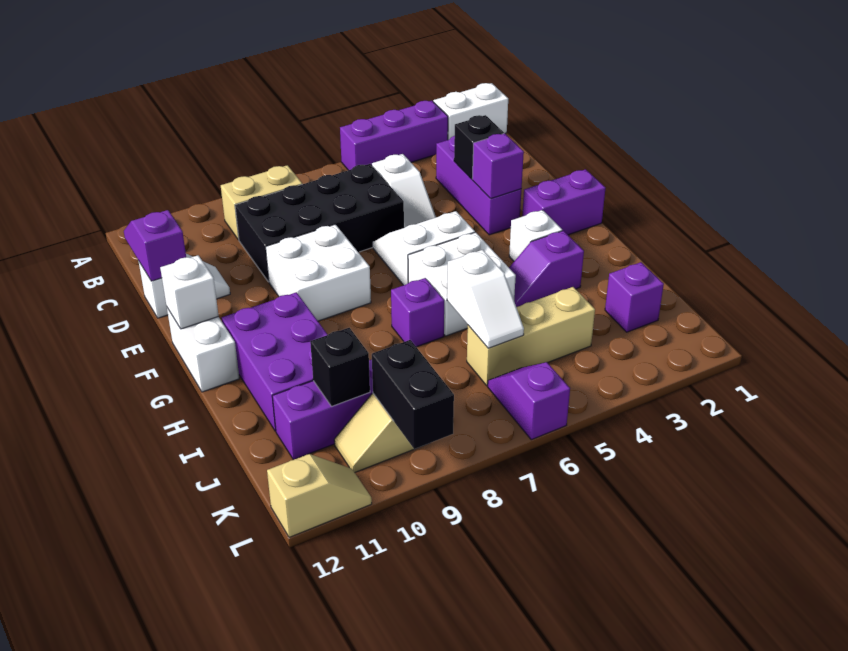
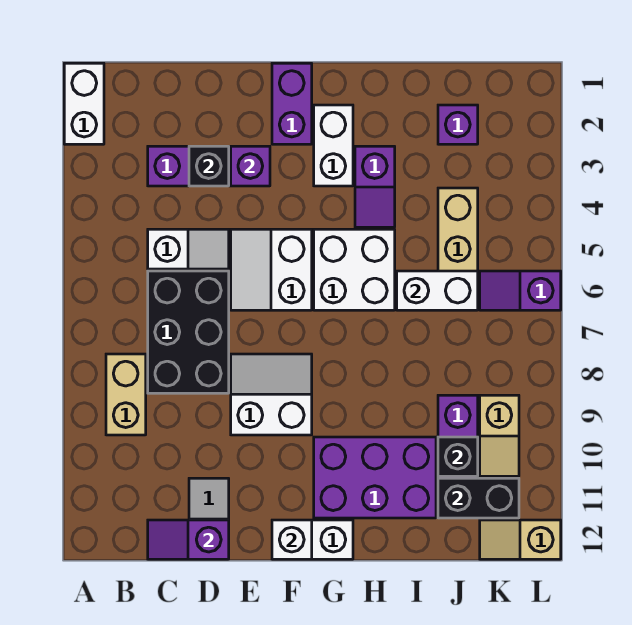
purple brick A3:A5 level 1 -> none
black brick C6:D9 level 1 -> black brick C6:D8 level 1
white brick E8:F9 level 1 -> white slope E8:F9 level 1 top 9
white brick G3 level 1 -> white brick G2:G3 level 1
purple brick H7 level 1 -> none
white slope I6:J6 level 2 top I -> white brick I6:J6 level 2
black brick K9:L9 level 2 -> black brick J11:K11 level 2
tan slope L11:L12 level 1 top 12 -> tan slope K12:L12 level 1 top L

